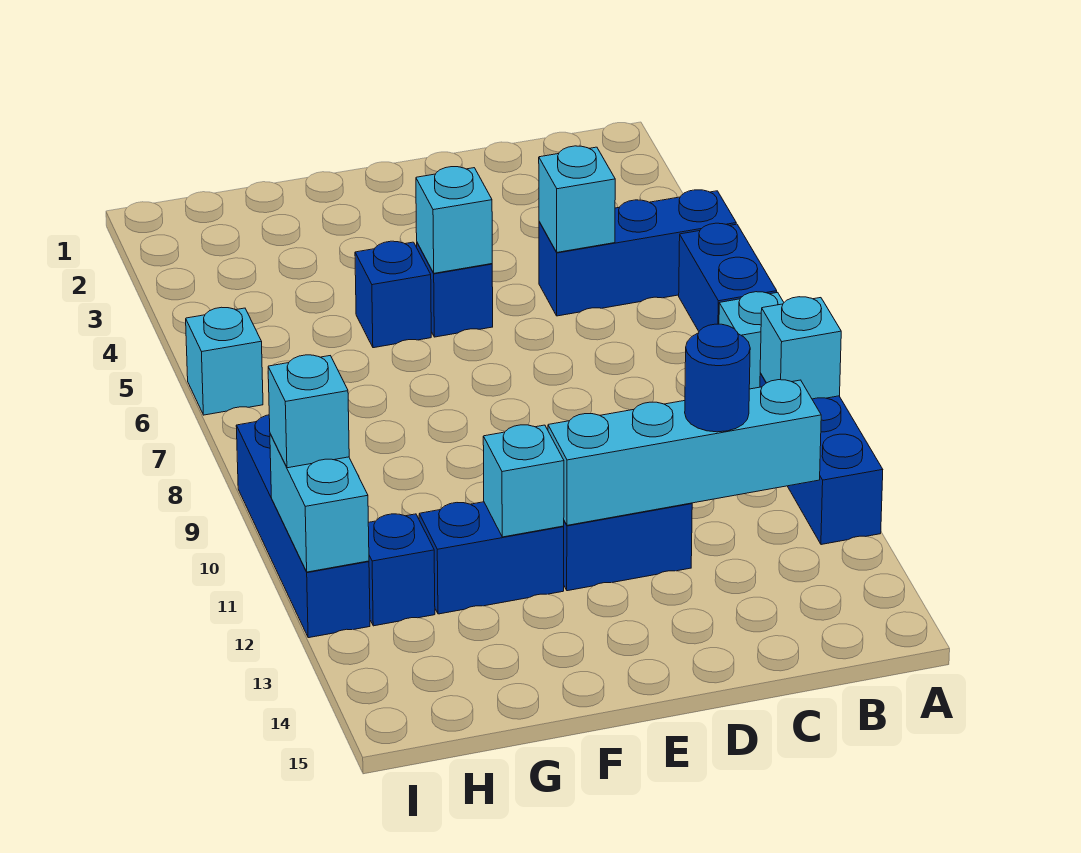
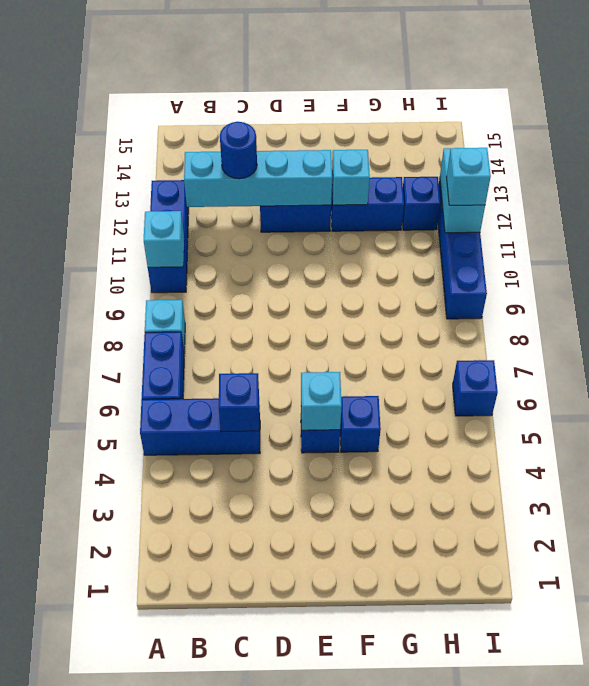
cyan brick C5 level 2 -> blue brick C5 level 2
cyan brick I6 level 1 -> blue brick I6 level 1

